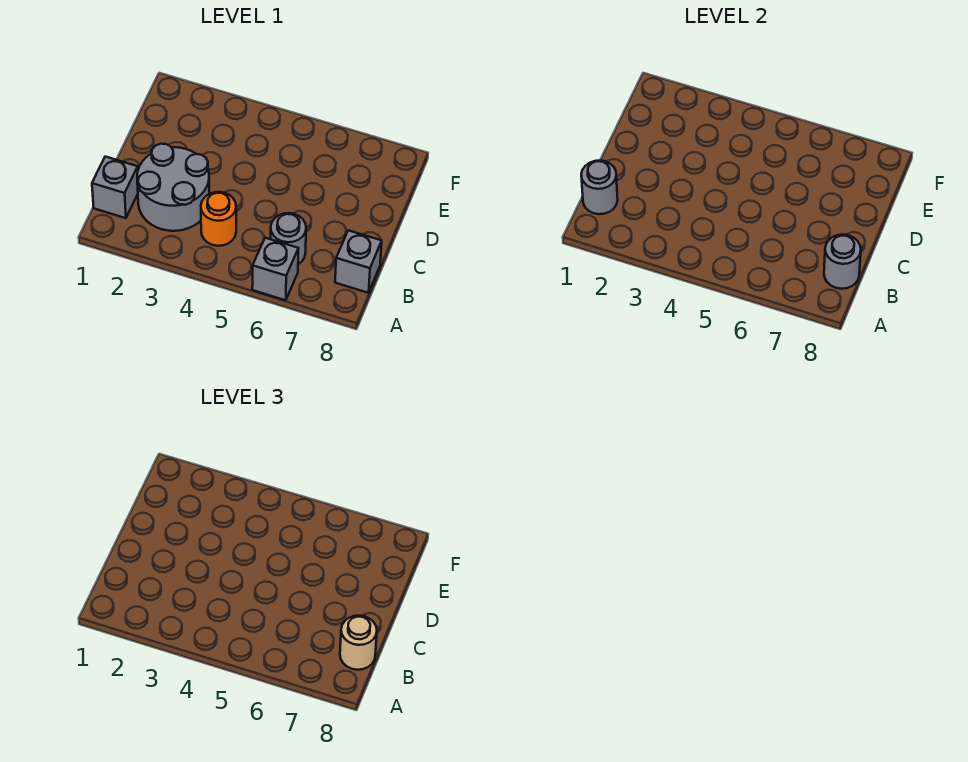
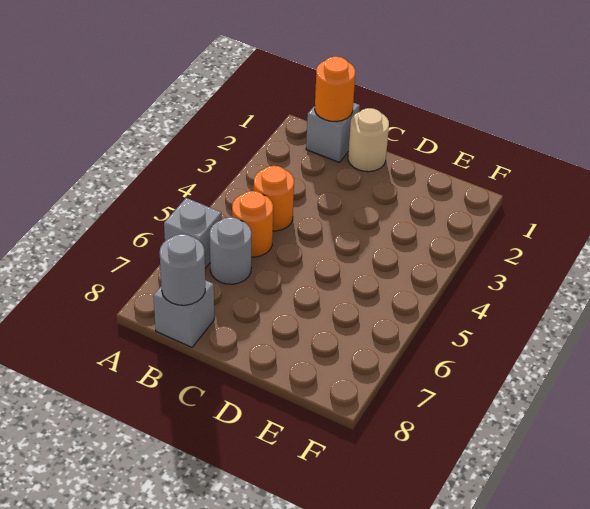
grey round brick B1 level 2 -> orange round brick B1 level 2
grey round brick B2:C3 level 1 -> none
none -> orange round brick B5 level 1
tan round brick B8 level 3 -> tan round brick C1 level 1

